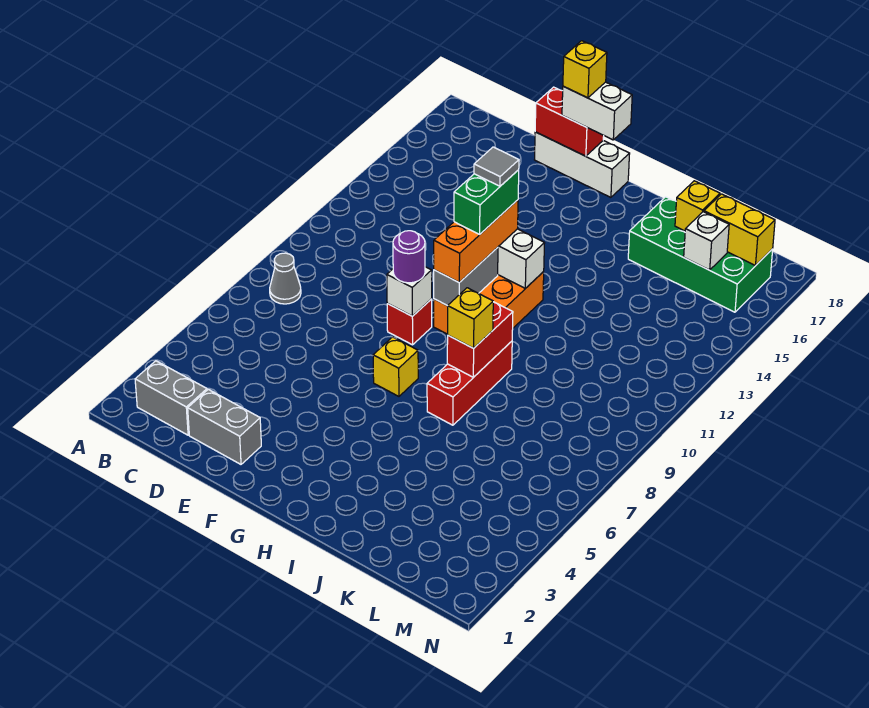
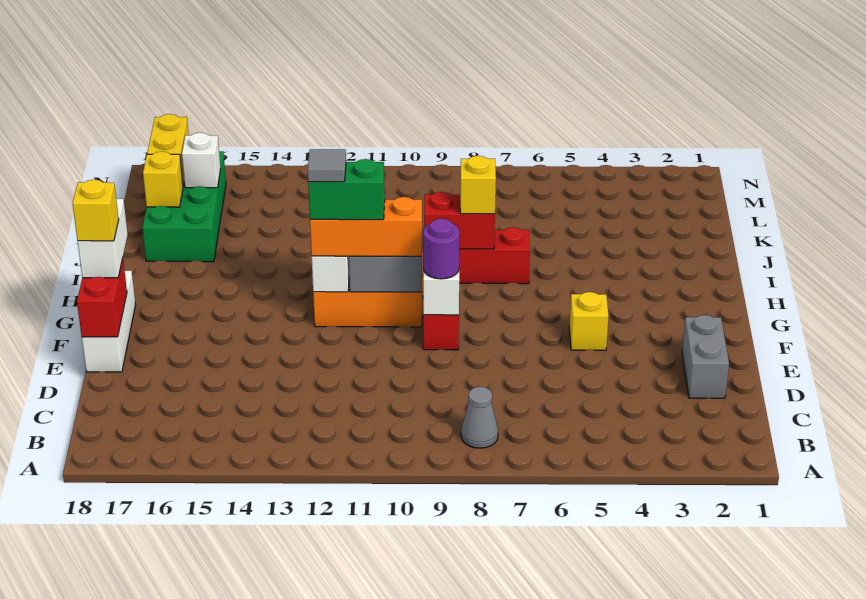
grey brick B2:C2 level 1 -> none
yellow brick G7 level 1 -> yellow brick F5 level 1

